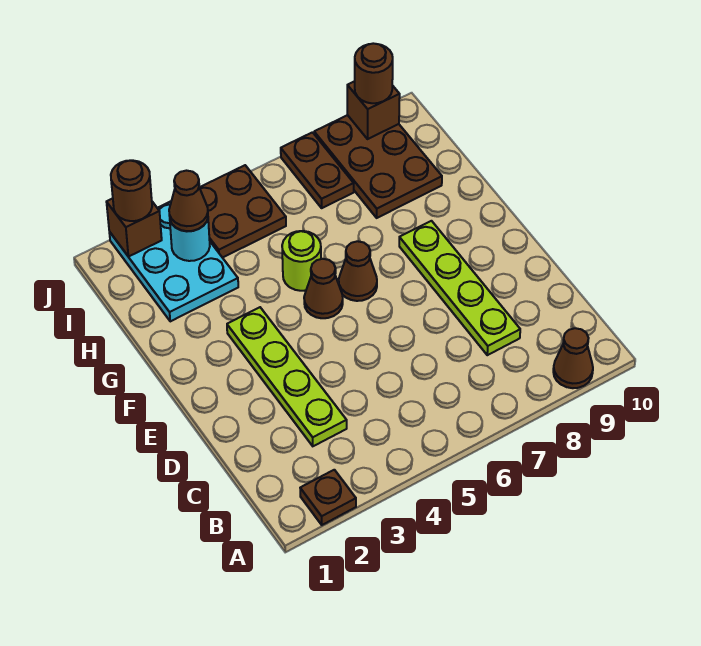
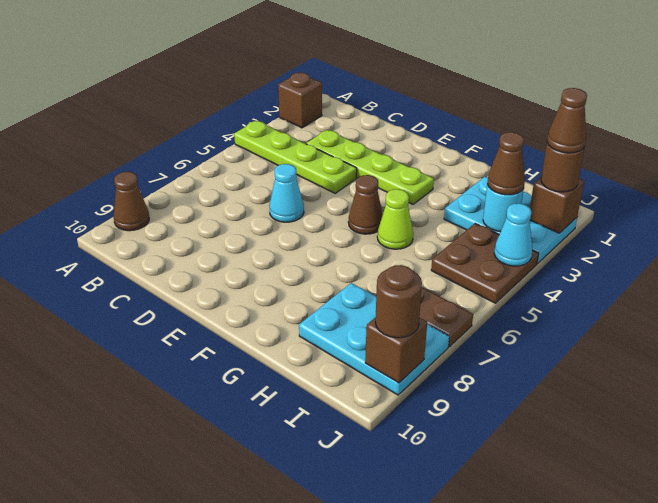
brown plate A2 level 1 -> brown brick A2 level 1
lime plate C8:F8 level 1 -> lime plate A4:D4 level 1
none -> cyan cone D6 level 1
brown cone F6 level 1 -> brown cone J2 level 4
lime round brick G5 level 1 -> lime cone G5 level 1
brown plate H8:J9 level 1 -> cyan plate H8:J9 level 1
none -> cyan cone J4 level 2

